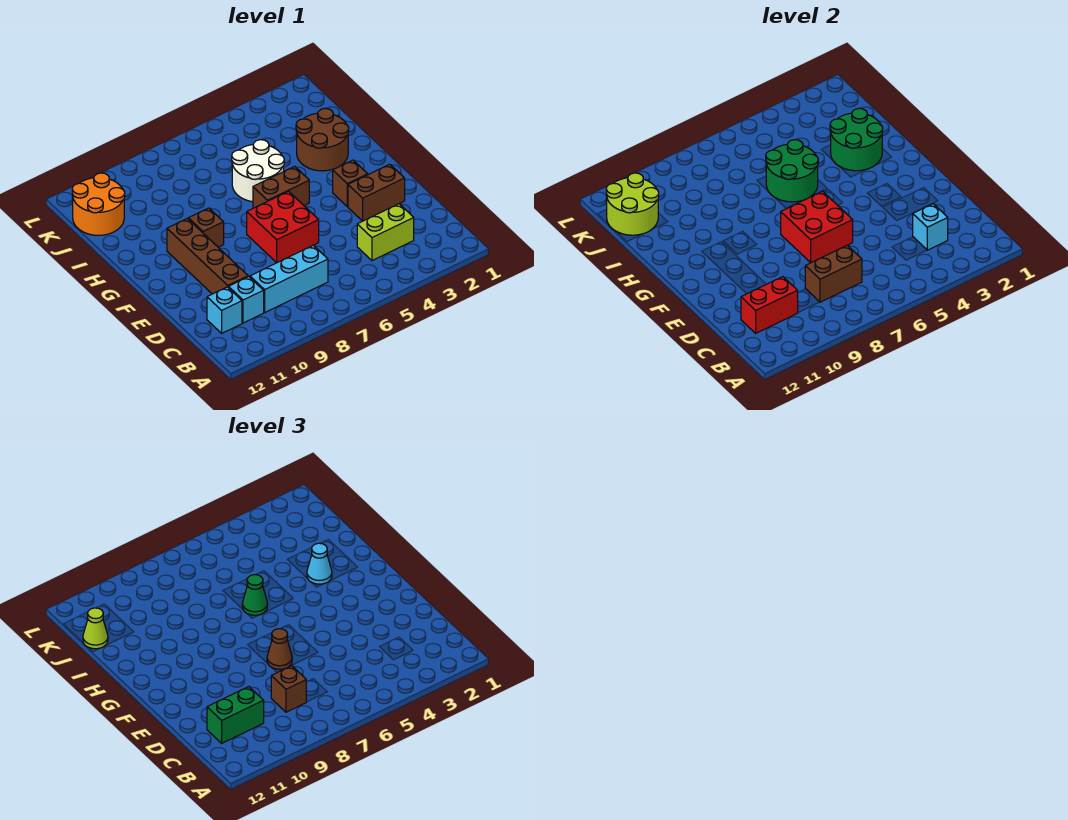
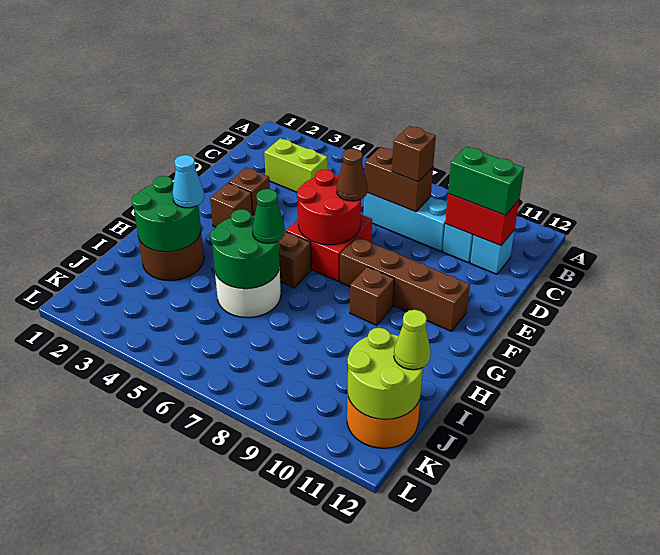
cyan brick C3 level 2 -> none
brown brick D10:G10 level 1 -> brown brick F8:F11 level 1
brown brick E2:E3 level 1 -> brown brick E3 level 1
red brick E6:F7 level 2 -> red round brick E6:F7 level 2

